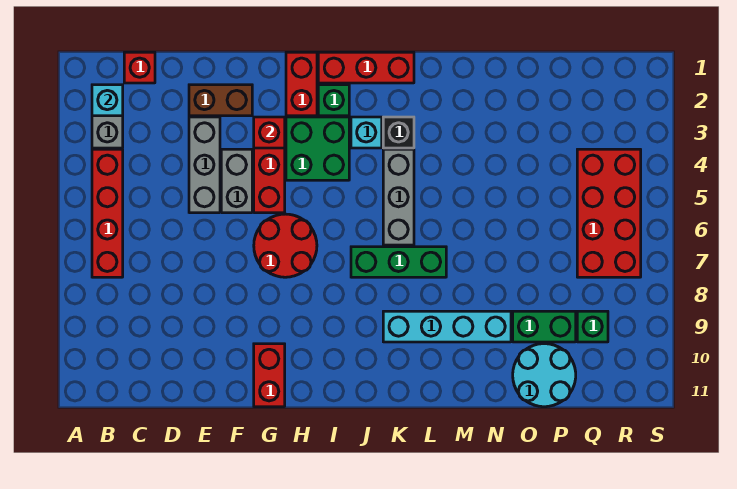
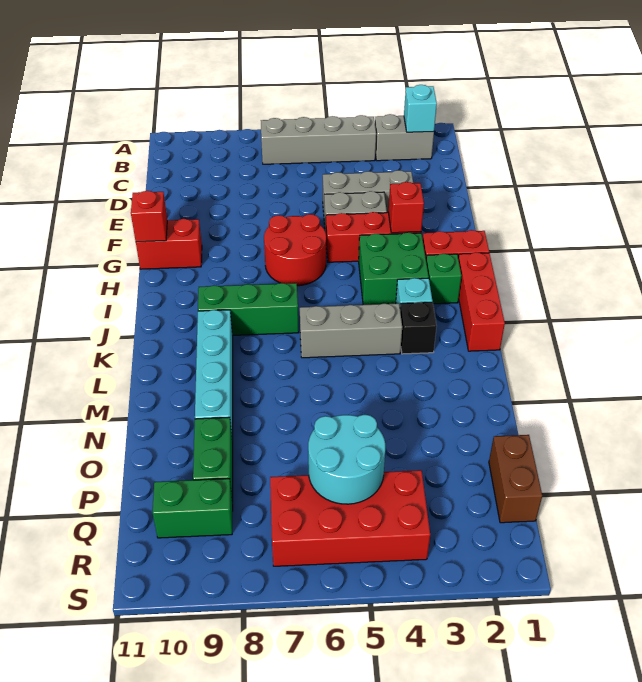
red brick B4:B7 level 1 -> grey brick B4:B7 level 1
red brick C1 level 1 -> red brick G11 level 2
brown brick E2:F2 level 1 -> brown brick P1:Q1 level 1
green brick J7:L7 level 1 -> green brick J7:J9 level 1
cyan round brick O10:P11 level 1 -> cyan round brick P5:Q6 level 2
green brick Q9 level 1 -> green brick Q9:Q10 level 1

